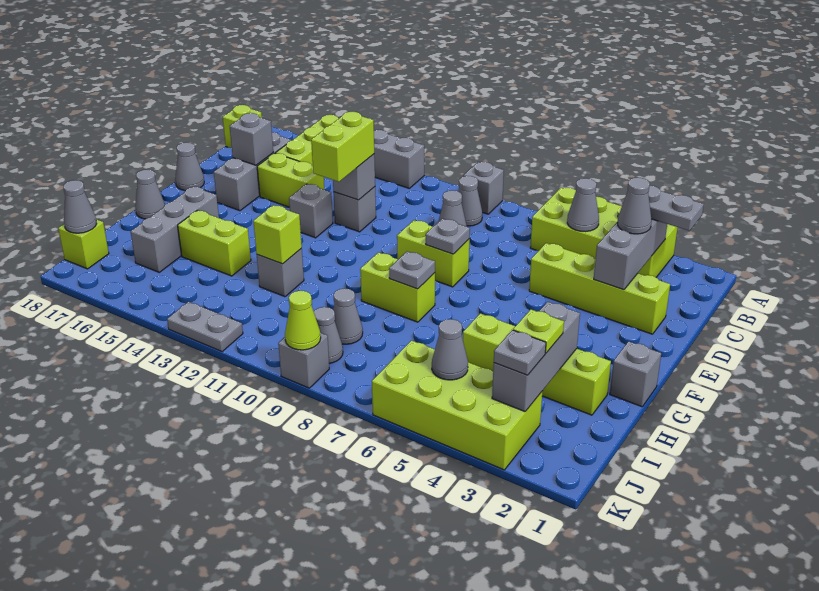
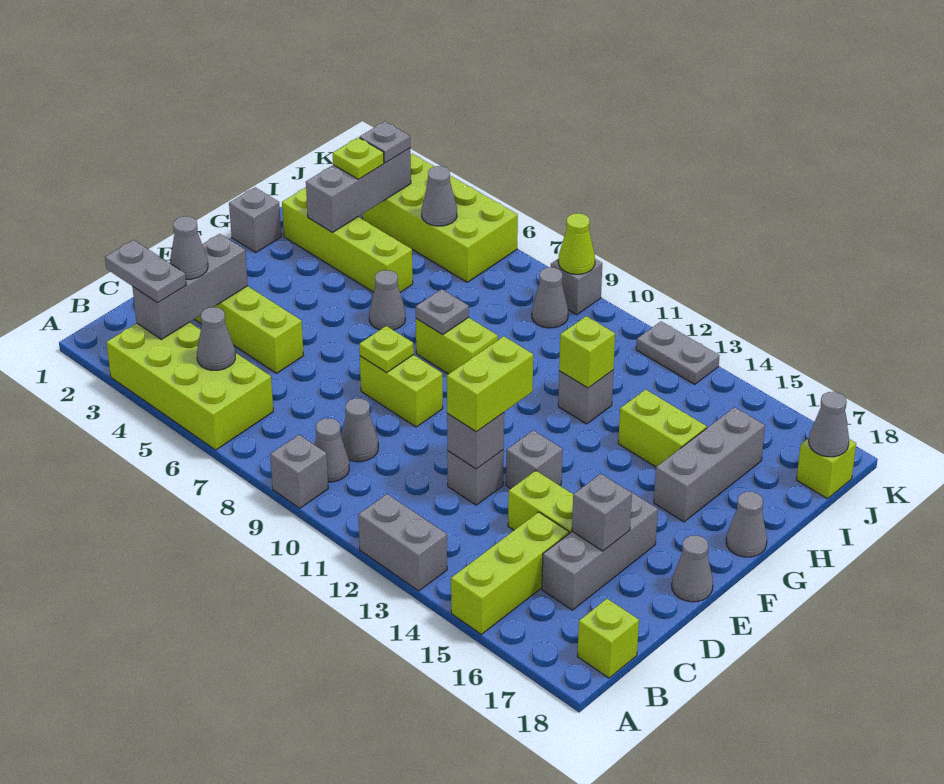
grey plate E8 level 2 -> lime plate E8 level 2
grey cone I9 level 1 -> grey cone G6 level 1

